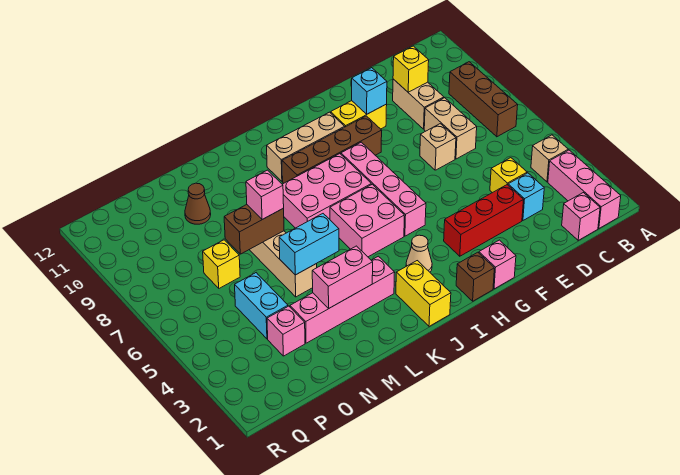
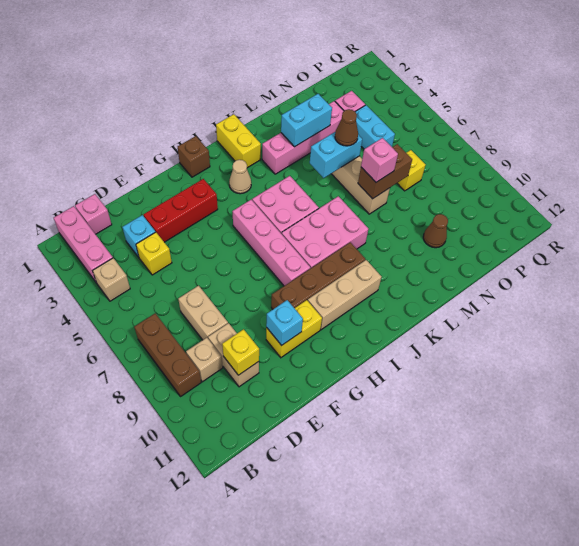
tan brick E7 level 1 -> tan brick C9 level 1
pink brick G1 level 1 -> none
pink brick L3:M3 level 2 -> cyan brick L3:M3 level 2
none -> brown cone M5 level 3

